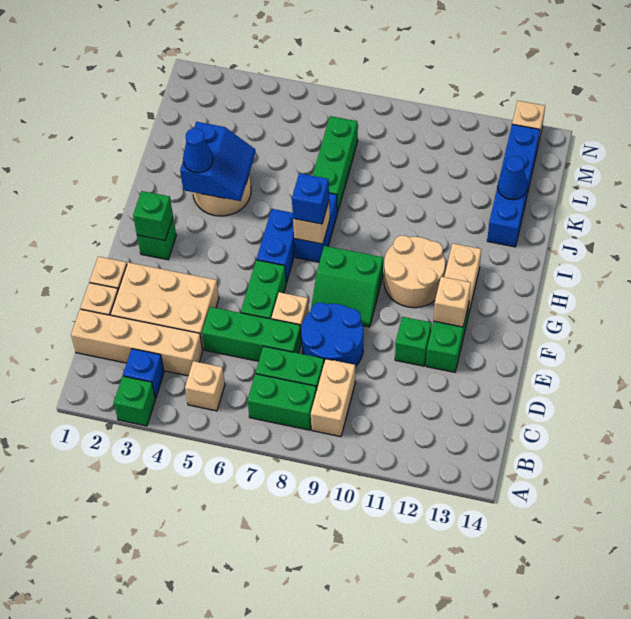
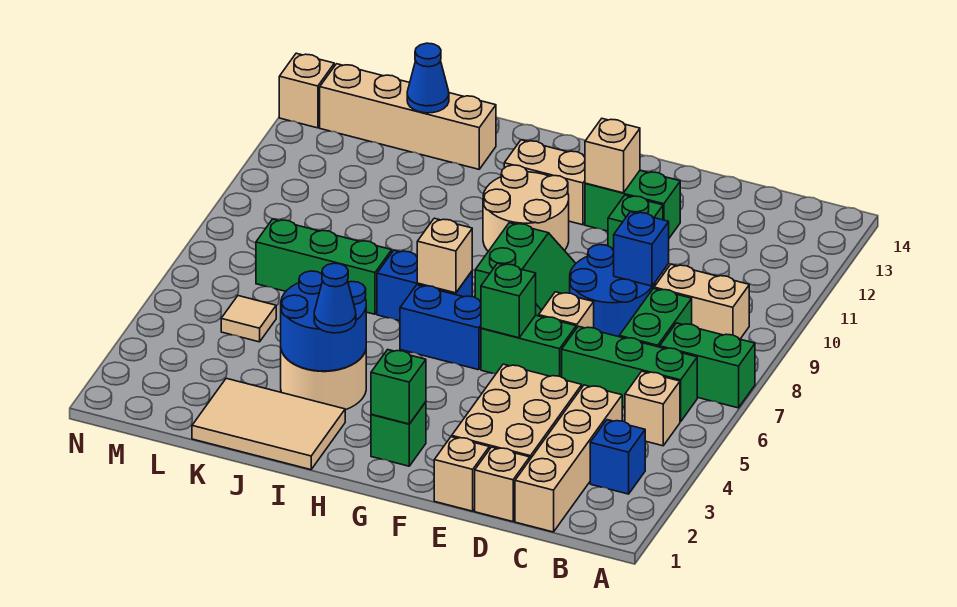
green brick A3 level 1 -> green brick F6 level 2
green brick B7:B8 level 1 -> green brick A7:B7 level 1
green brick D5:D7 level 1 -> green brick B6:D6 level 1
blue brick H7 level 3 -> blue brick D9 level 2
none -> tan tile I1:K2 level 1
blue slope I3:J4 level 2 top 3 -> blue round brick I3:J4 level 2
blue brick J13:M13 level 1 -> tan brick J13:M13 level 1
none -> tan tile L5 level 1

